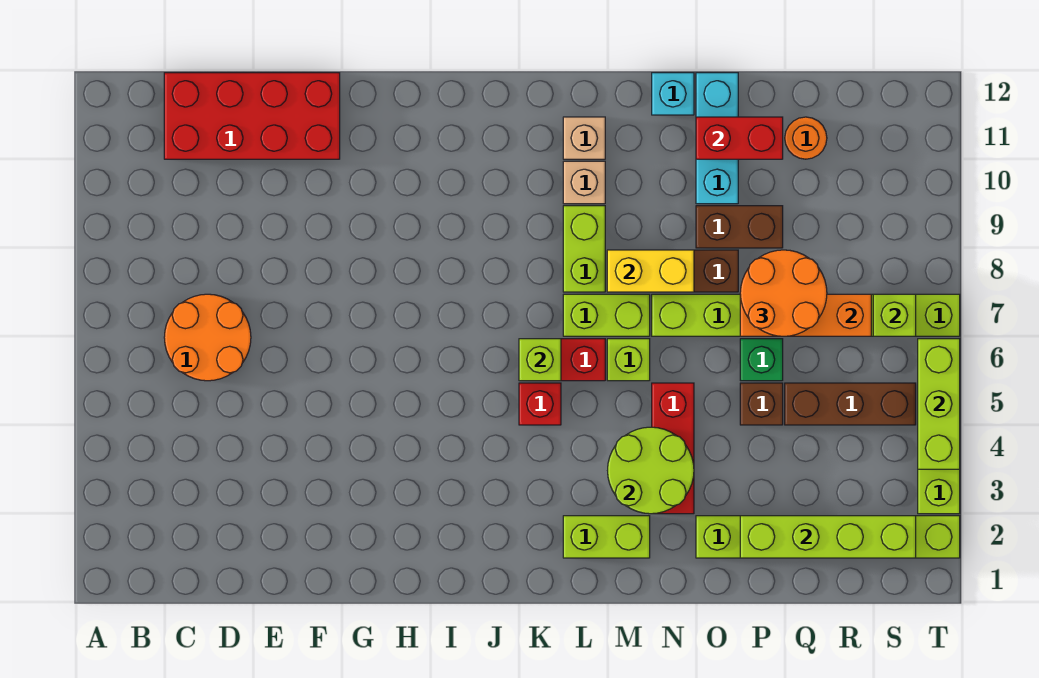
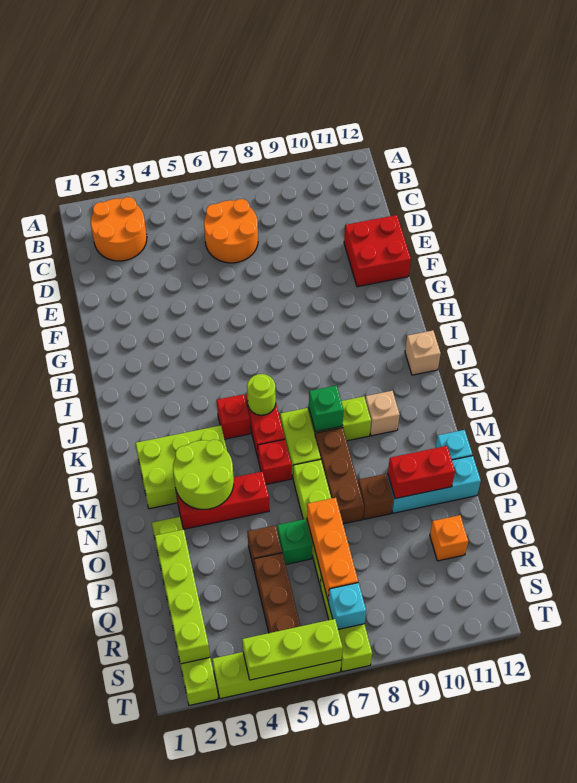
red brick C11:F12 level 1 -> red brick E11:F12 level 1
lime brick K6 level 2 -> lime round brick K6 level 2
lime brick L2:M2 level 1 -> lime brick L2:M4 level 1
none -> green brick L8 level 2
tan brick L11 level 1 -> tan brick J12 level 1
lime brick M6 level 1 -> red brick M6 level 1
yellow brick M8:N8 level 2 -> none
brown brick O9:P9 level 1 -> brown brick O9 level 1
red brick O11:P11 level 2 -> red brick O10:O11 level 2
orange round brick P7:Q8 level 3 -> orange round brick B2:C3 level 1
orange round brick Q11 level 1 -> orange brick Q11 level 1
lime brick S7 level 2 -> cyan brick S7 level 2

